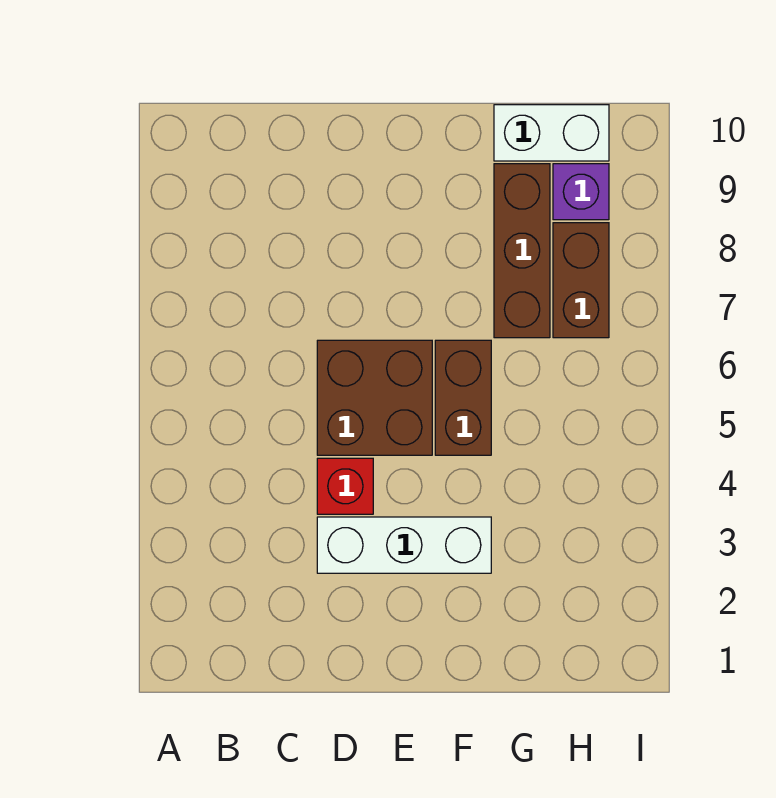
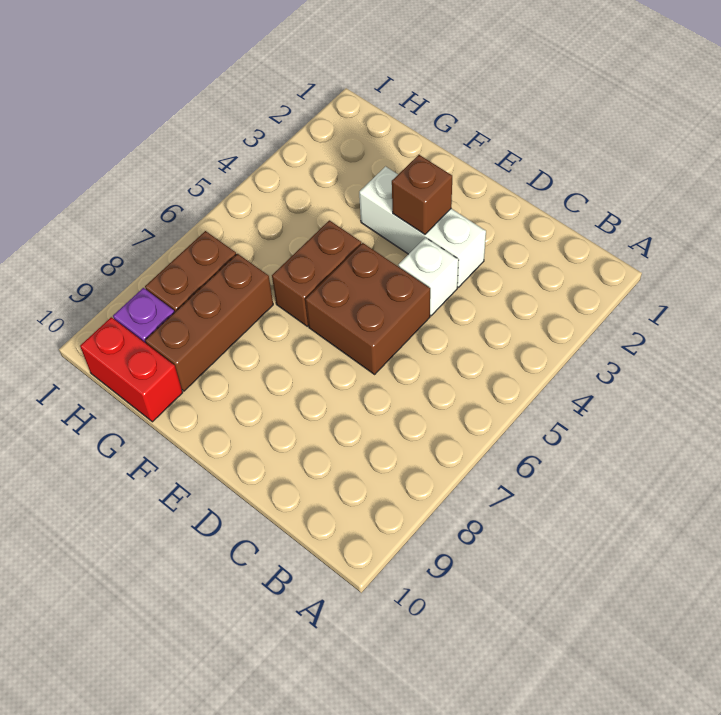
red brick D4 level 1 -> white brick D4 level 1
none -> brown brick E3 level 2
white brick G10:H10 level 1 -> red brick G10:H10 level 1

